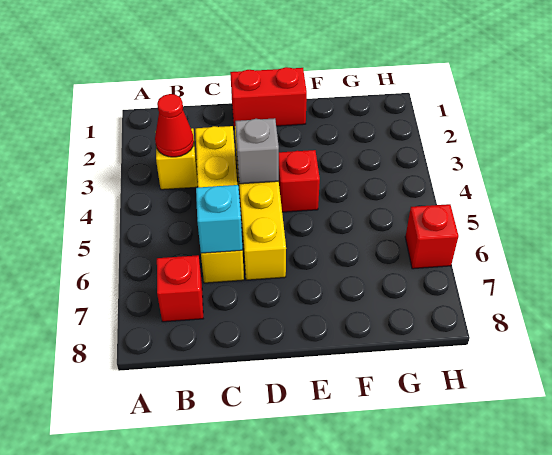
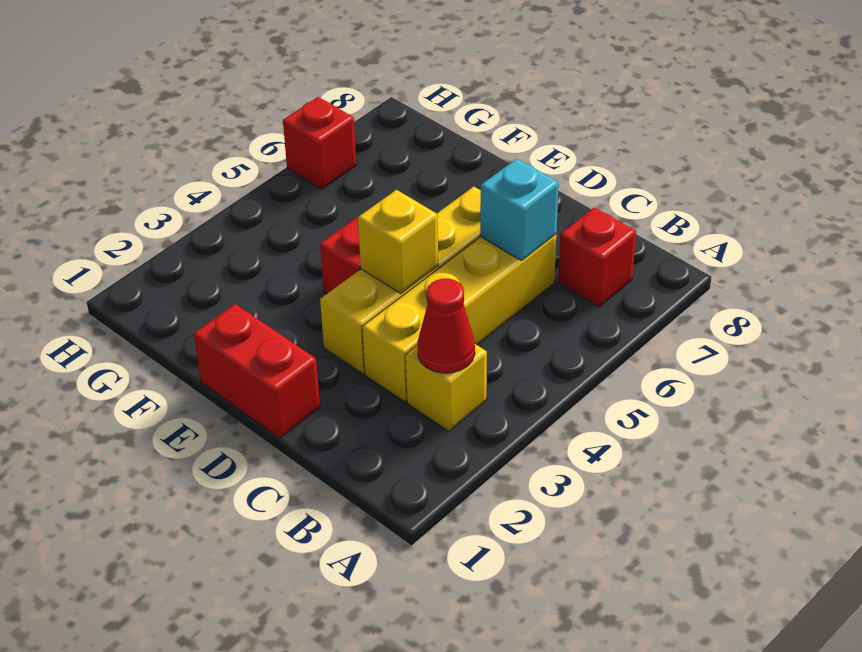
grey brick D4 level 2 -> yellow brick D4 level 2

